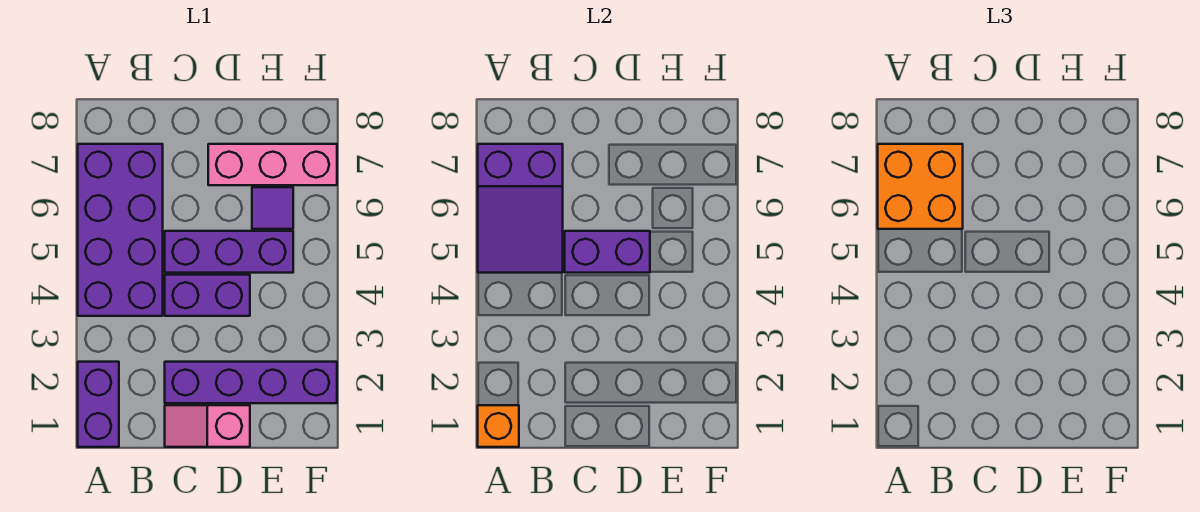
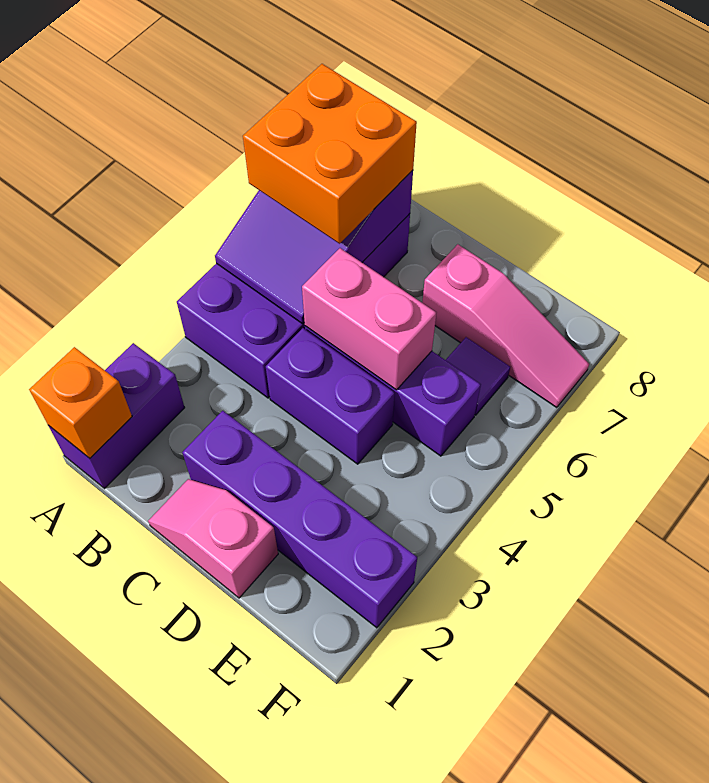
purple brick C5:D5 level 2 -> pink brick C5:D5 level 2
pink brick D7:F7 level 1 -> pink slope D7:F7 level 1 top D

